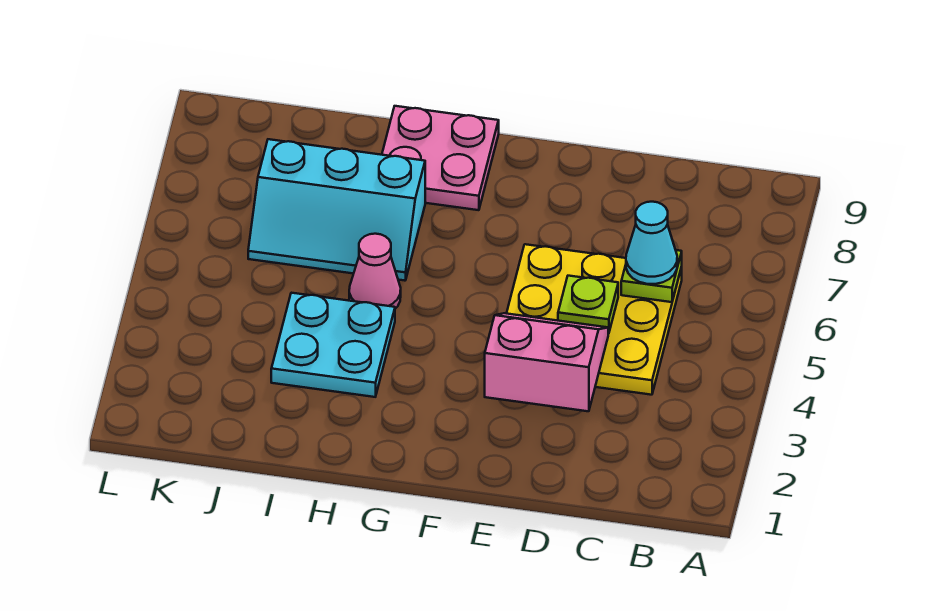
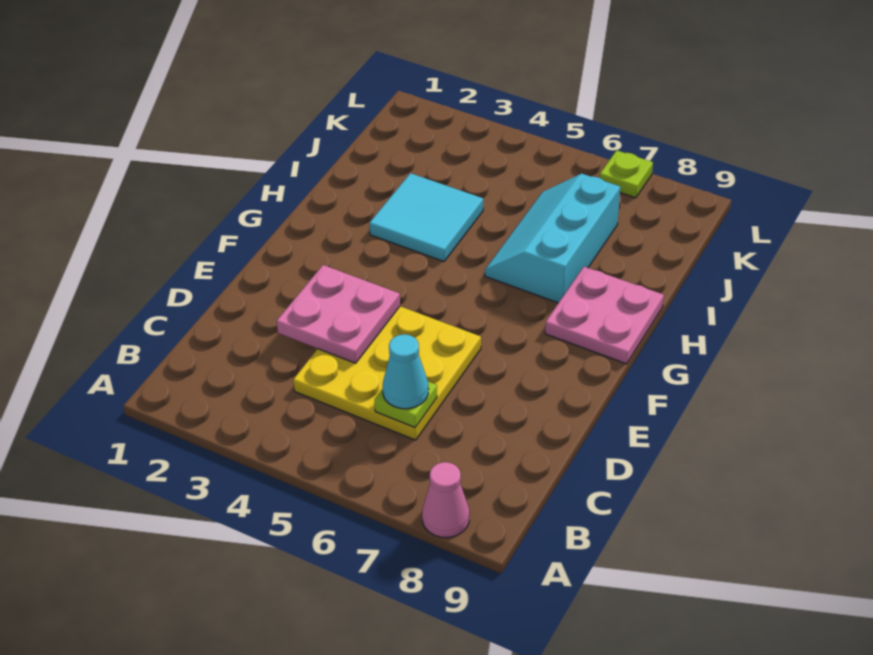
pink slope D3:E4 level 2 top 3 -> pink plate D3:E4 level 2
lime plate D5 level 2 -> lime plate L7 level 1
cyan plate H3:I4 level 1 -> cyan tile H3:I4 level 1
pink cone H5 level 1 -> pink cone A8 level 1

